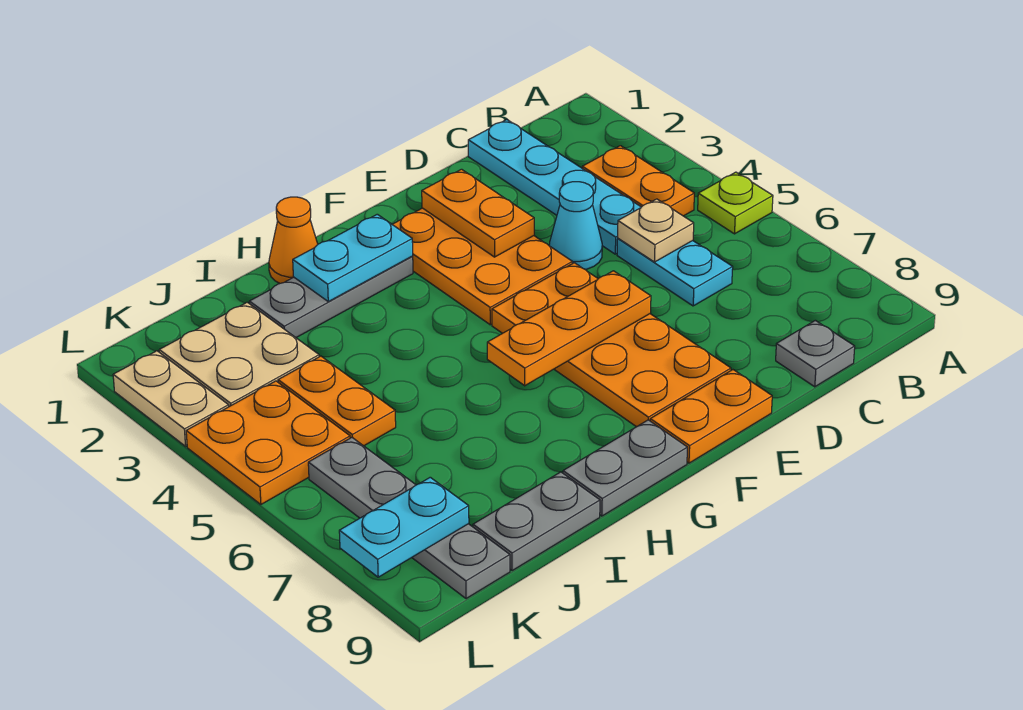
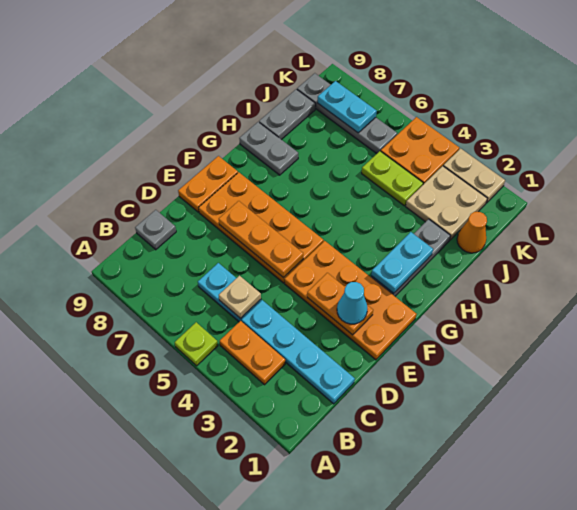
cyan cone D4 level 1 -> cyan cone E2 level 3
orange plate E2:F4 level 1 -> orange plate E1:F4 level 1
orange plate E6:G6 level 2 -> orange plate E5:E7 level 2
grey plate G9:H9 level 1 -> grey plate H8:H9 level 1
orange cone H1 level 1 -> orange cone J1 level 1
orange plate J4:J5 level 1 -> lime plate J4:J5 level 1
cyan plate K8:L8 level 2 -> cyan plate K7:K8 level 2

